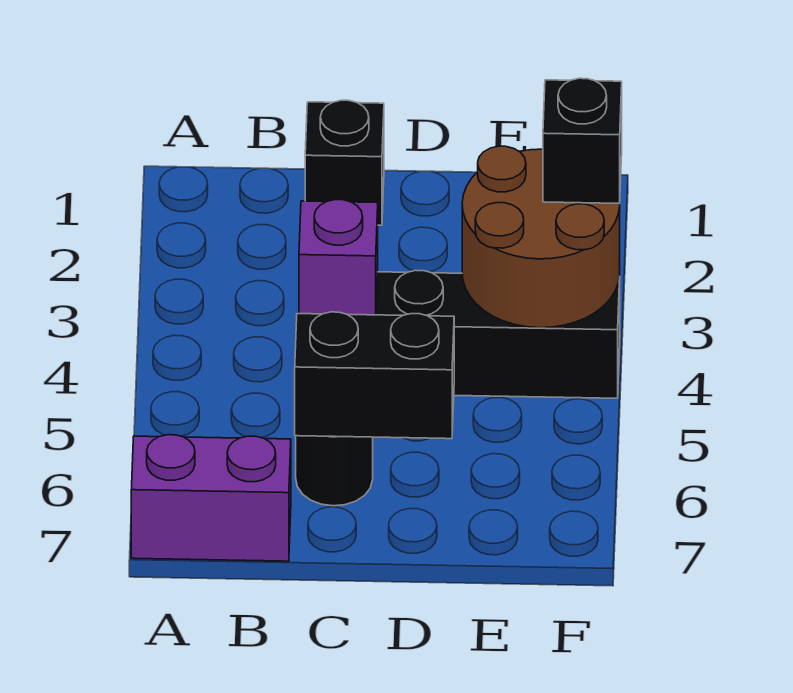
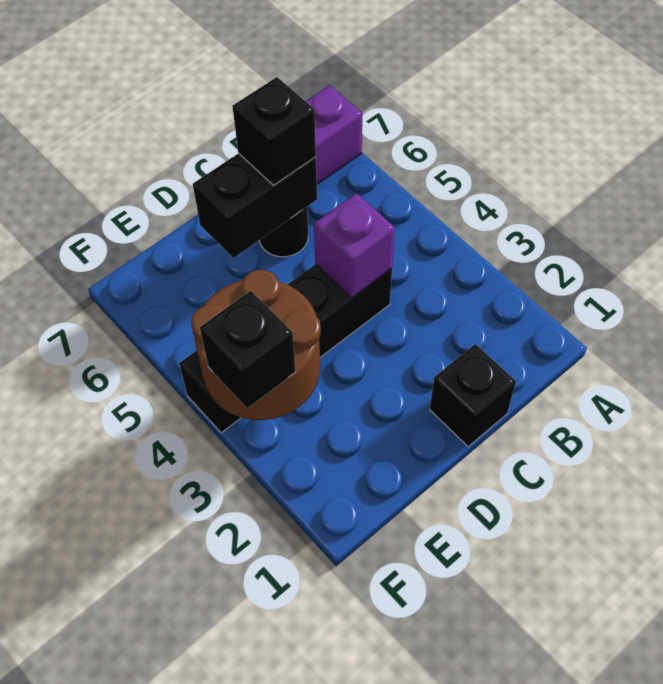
none -> black brick C6 level 3

